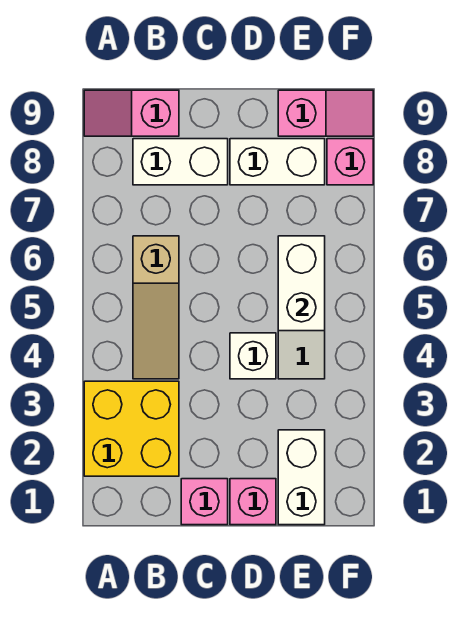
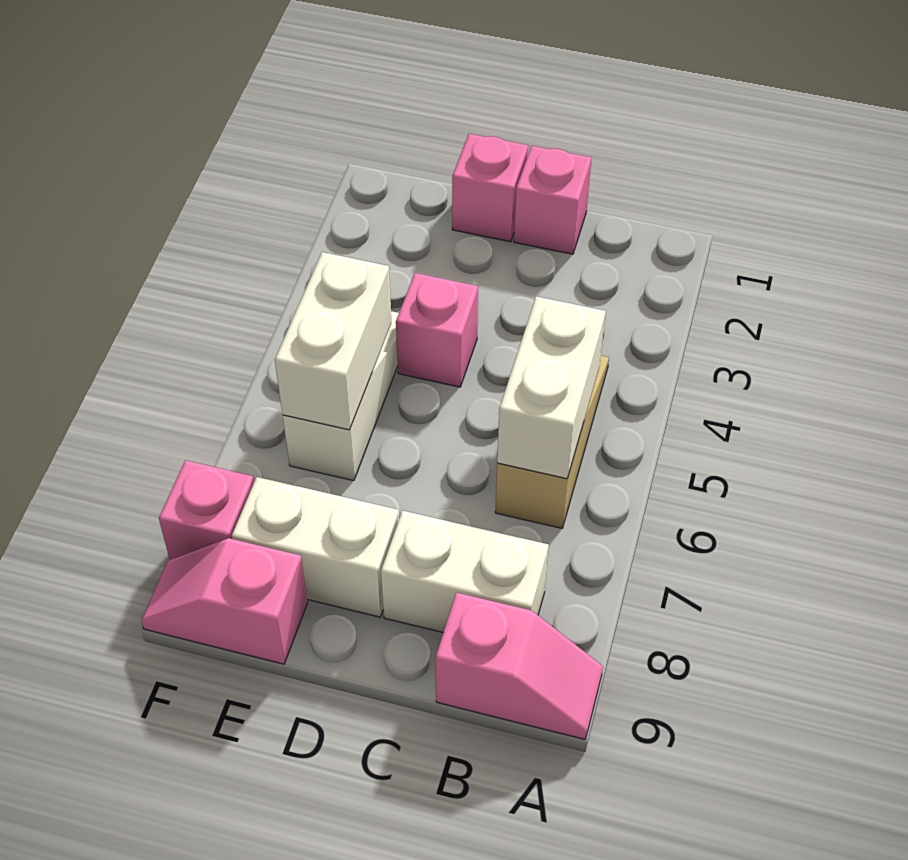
yellow brick A2:B3 level 1 -> none
white brick D4 level 1 -> pink brick D4 level 1
white brick E1:E2 level 1 -> white brick B5:B6 level 2

